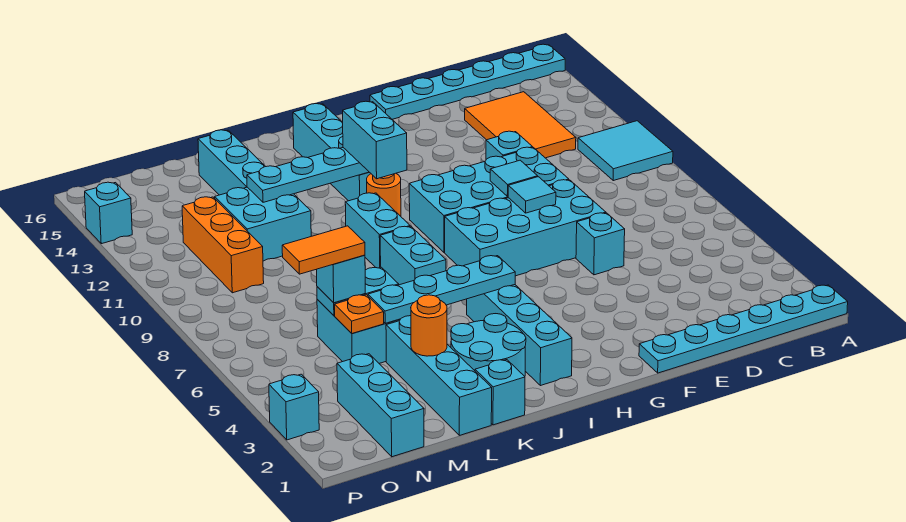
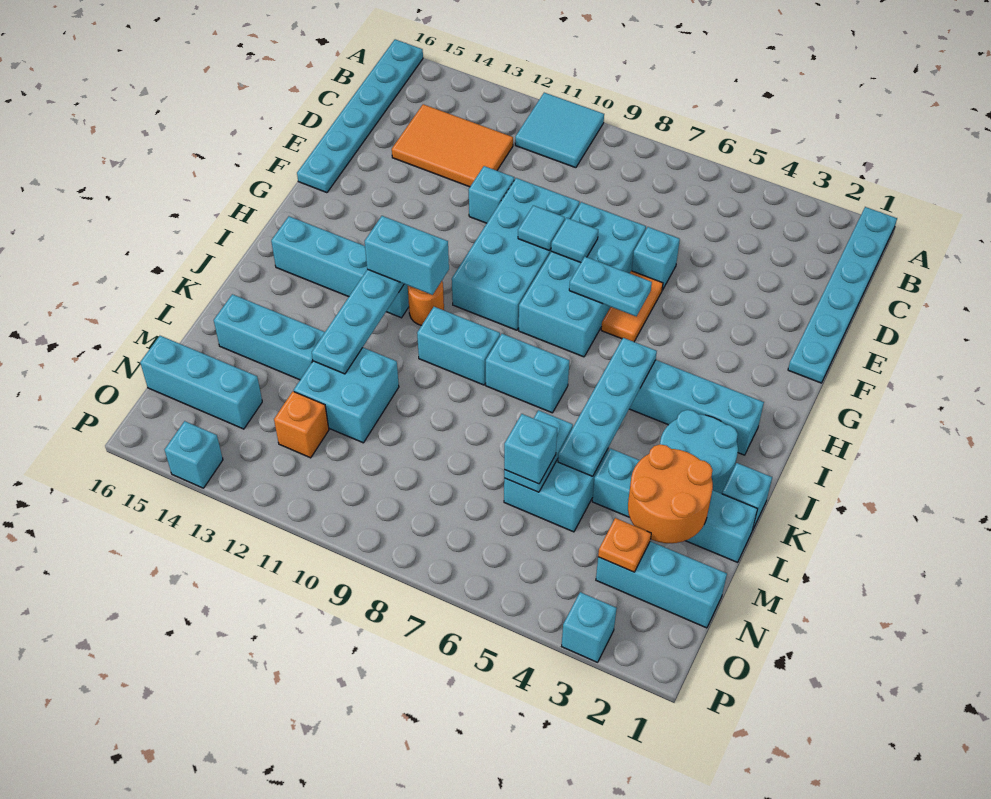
none -> cyan plate G6:G7 level 2
orange round brick L3 level 2 -> orange round brick L2:M3 level 2
orange plate M5 level 2 -> orange plate N3 level 2
orange tile M6:N6 level 4 -> orange tile F6:G6 level 1
orange brick N10:N12 level 1 -> orange brick N12 level 1
none -> cyan brick N14:N16 level 1

